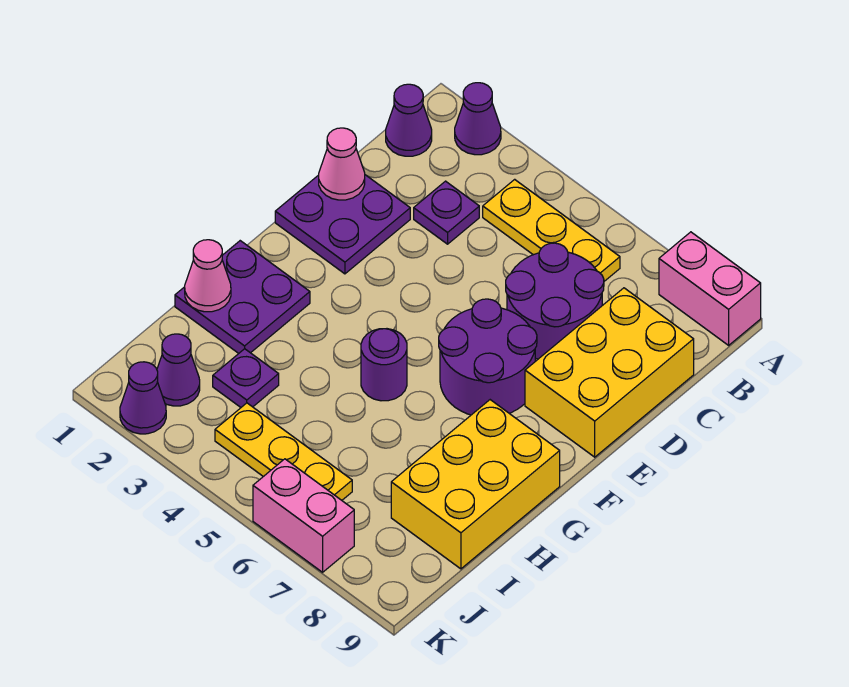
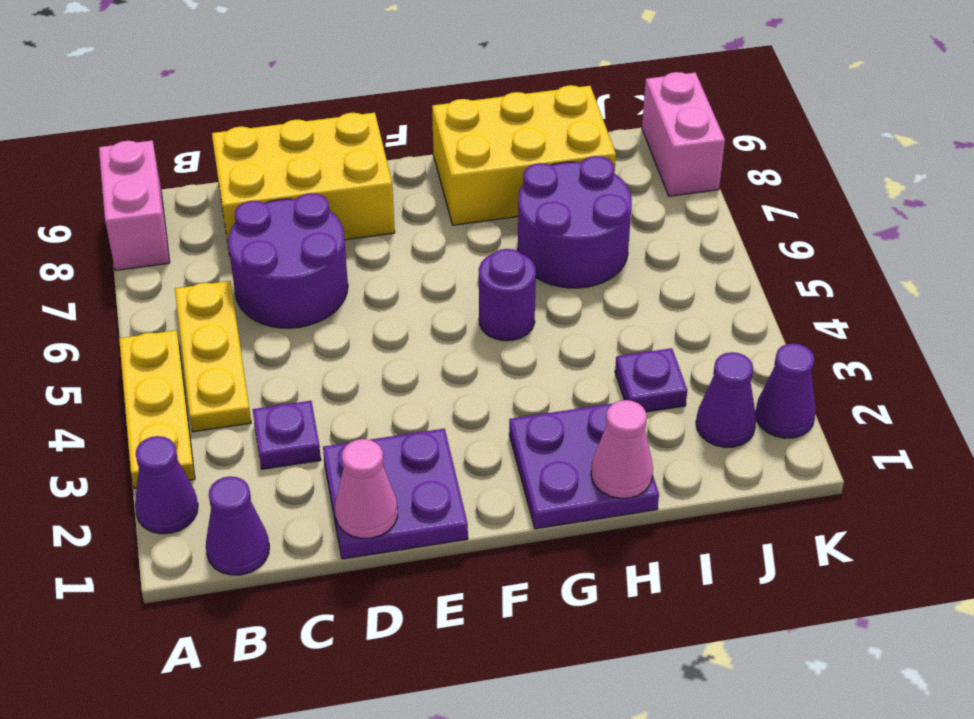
purple round brick E6:F7 level 1 -> purple round brick H6:I7 level 1
yellow plate J4:J6 level 1 -> yellow plate A3:A5 level 1
pink brick K6:K7 level 1 -> pink brick K8:K9 level 1

